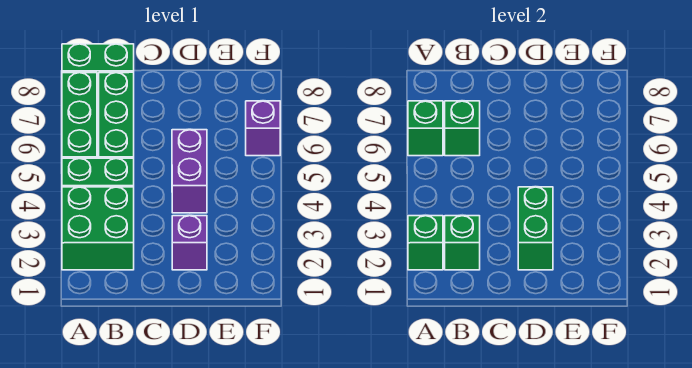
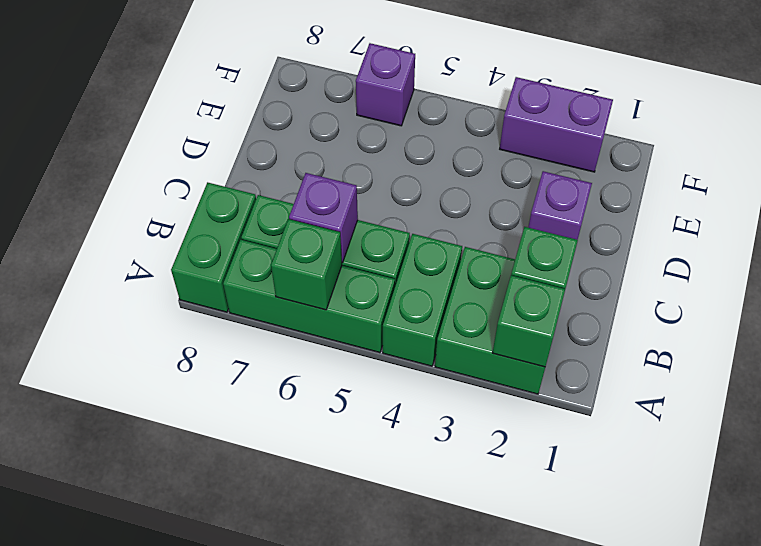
green brick B6 level 2 -> purple brick B6 level 2
green brick D2:D3 level 2 -> none
purple brick D4:D5 level 1 -> purple brick F2:F3 level 1

